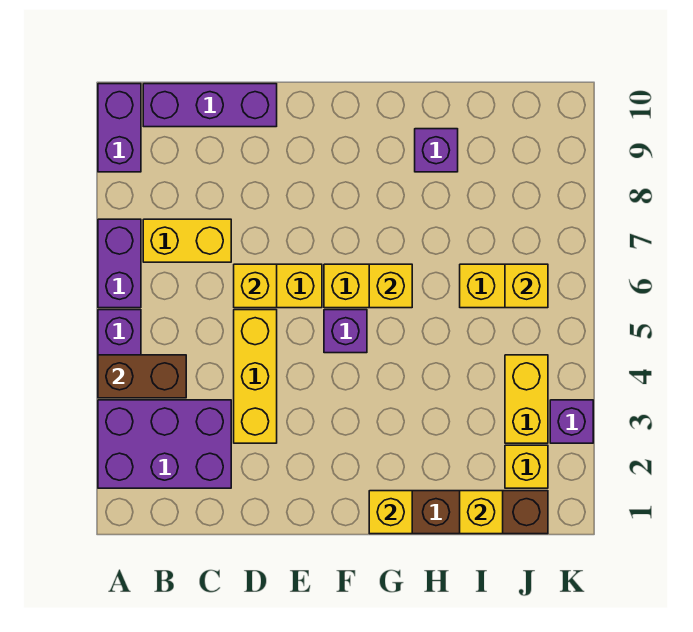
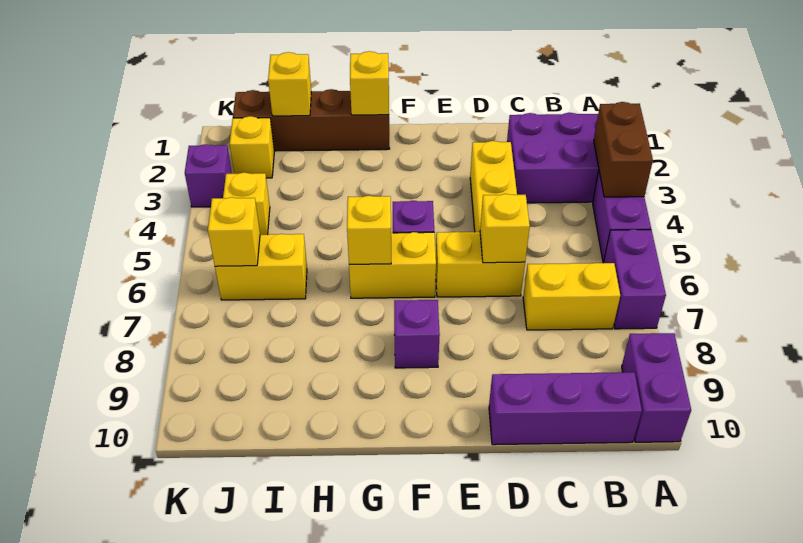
brown brick A4:B4 level 2 -> brown brick A3:A4 level 2
purple brick H9 level 1 -> purple brick F8 level 1
yellow brick J3:J4 level 1 -> yellow brick J4 level 1

